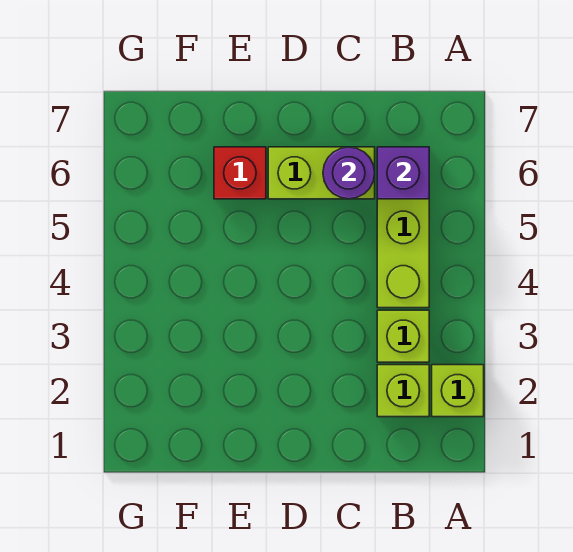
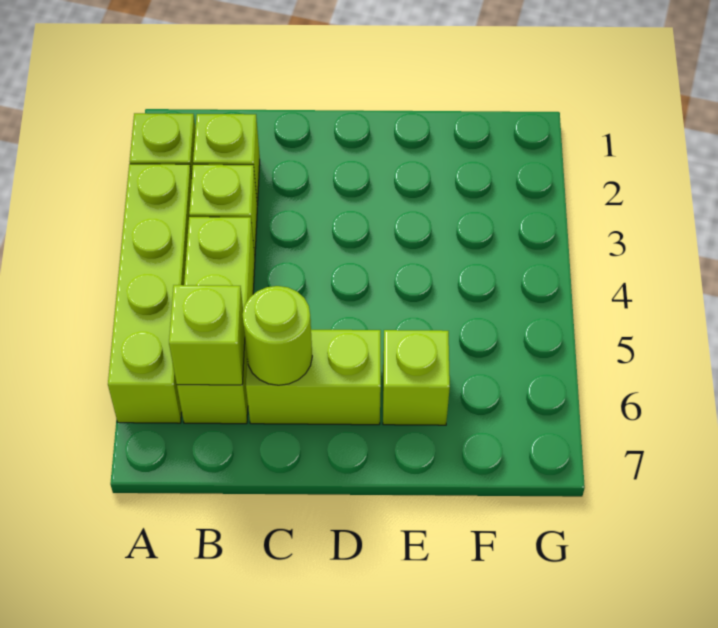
none -> lime brick A3:A6 level 1
purple brick B6 level 2 -> lime brick B6 level 2
purple round brick C6 level 2 -> lime round brick C6 level 2
red brick E6 level 1 -> lime brick E6 level 1

